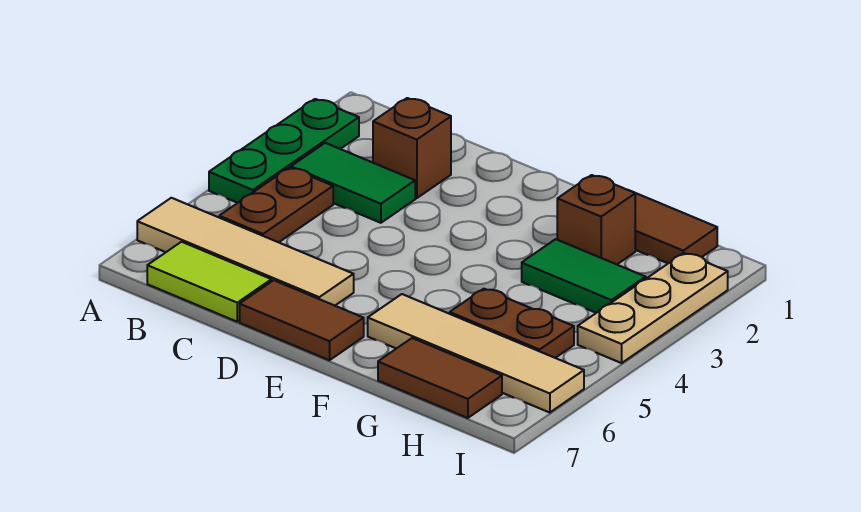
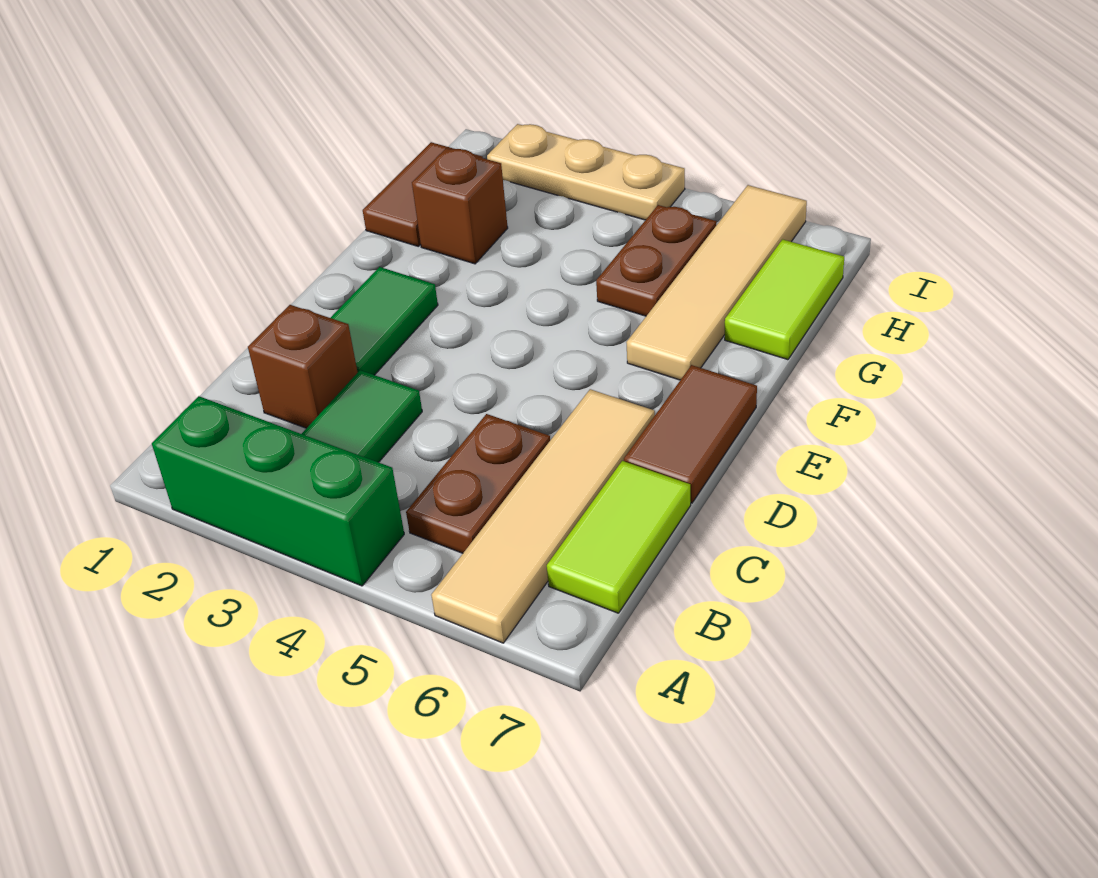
green plate A2:A4 level 1 -> green brick A2:A4 level 1
brown plate B4:B5 level 1 -> brown plate B5:C5 level 1
green tile G3:H3 level 1 -> green tile D2:E2 level 1
brown tile G7:H7 level 1 -> lime tile G7:H7 level 1

